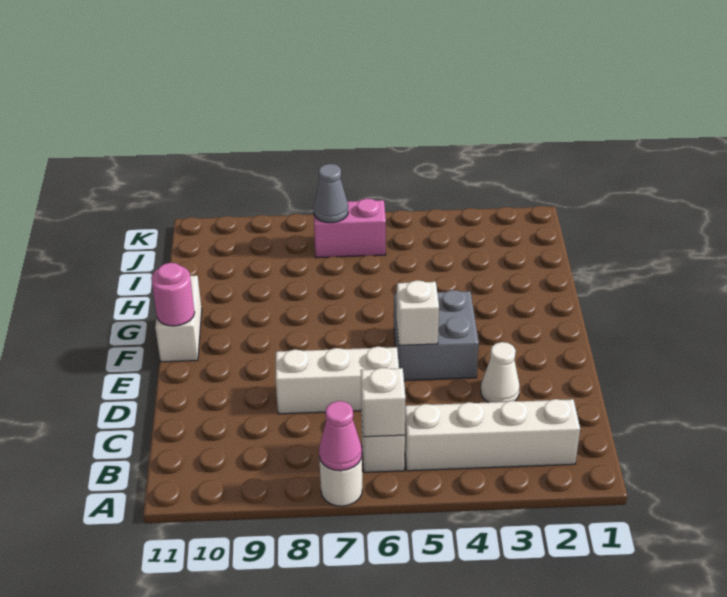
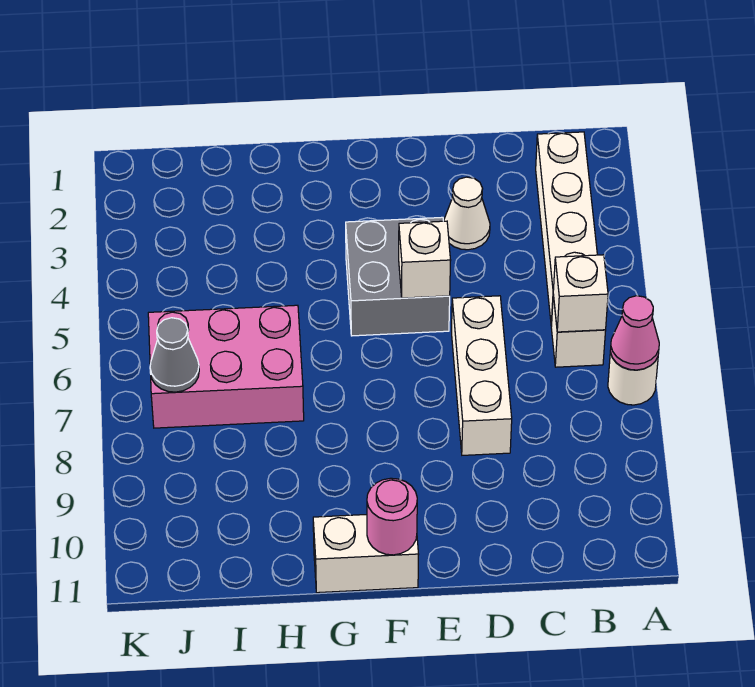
pink brick J6:J7 level 1 -> pink brick H6:J7 level 1

